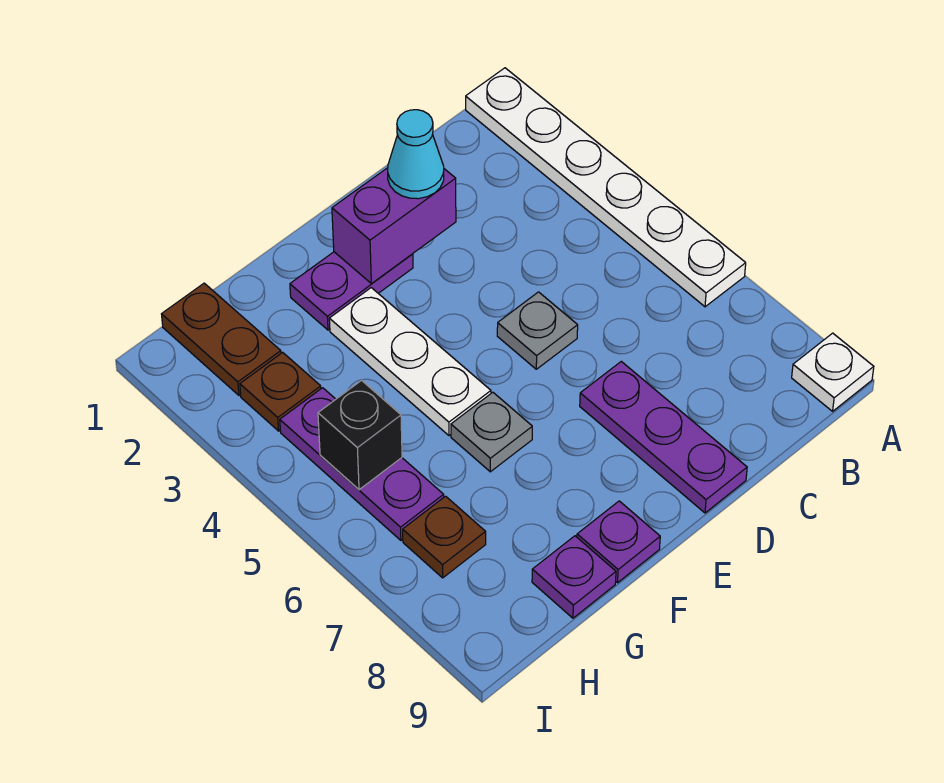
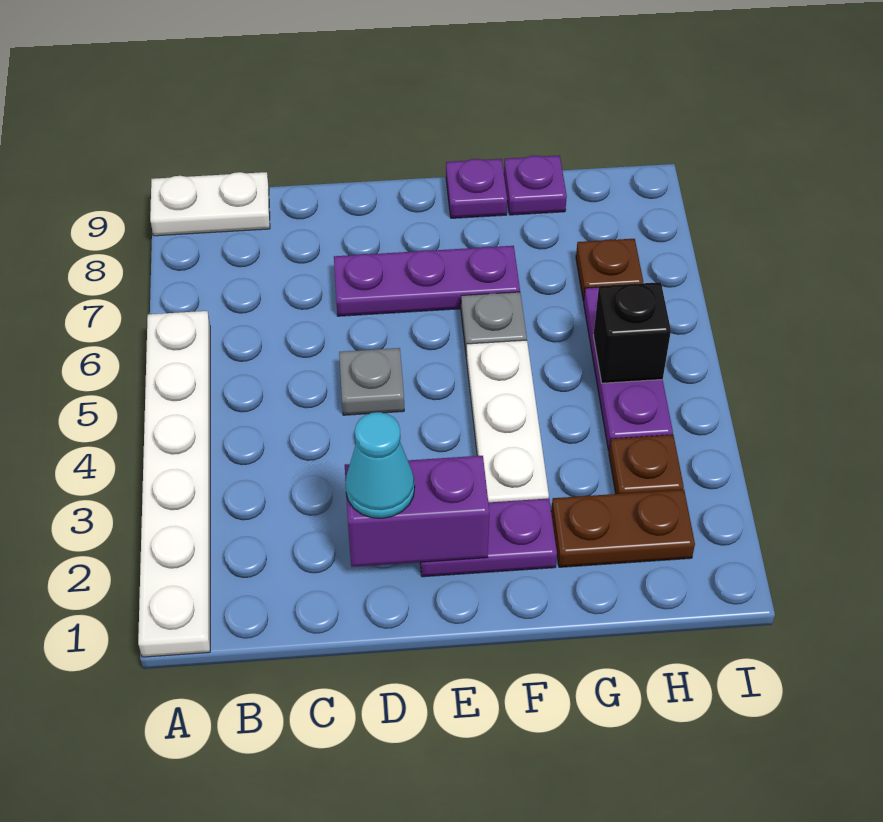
white plate A9 level 1 -> white plate A9:B9 level 1
purple plate D7:D9 level 1 -> purple plate D7:F7 level 1
brown plate H1:H2 level 1 -> brown plate G2:H2 level 1

